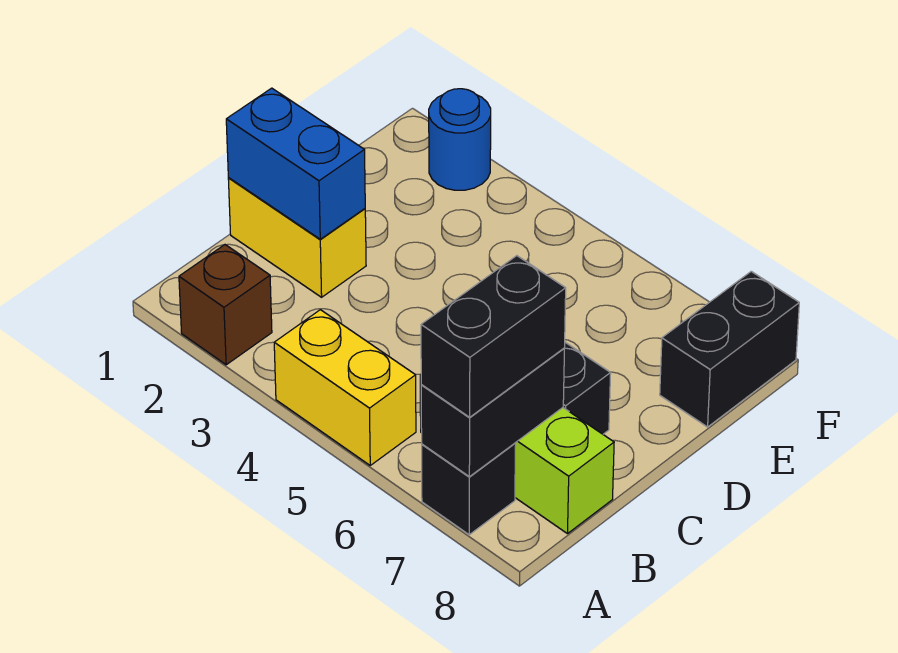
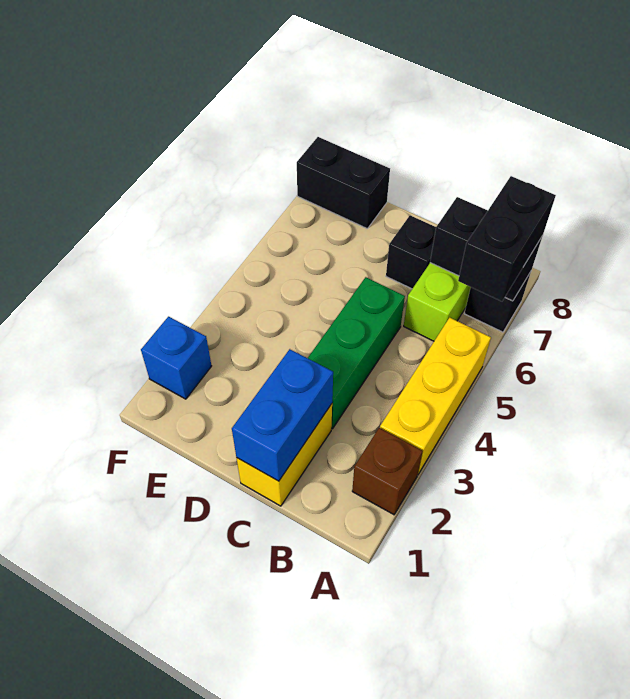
yellow brick A4:A5 level 1 -> yellow brick A3:A5 level 1
black brick A7:B7 level 3 -> black brick A6:A7 level 3
none -> green brick C3:C5 level 1
blue round brick F2 level 1 -> blue brick F2 level 1

